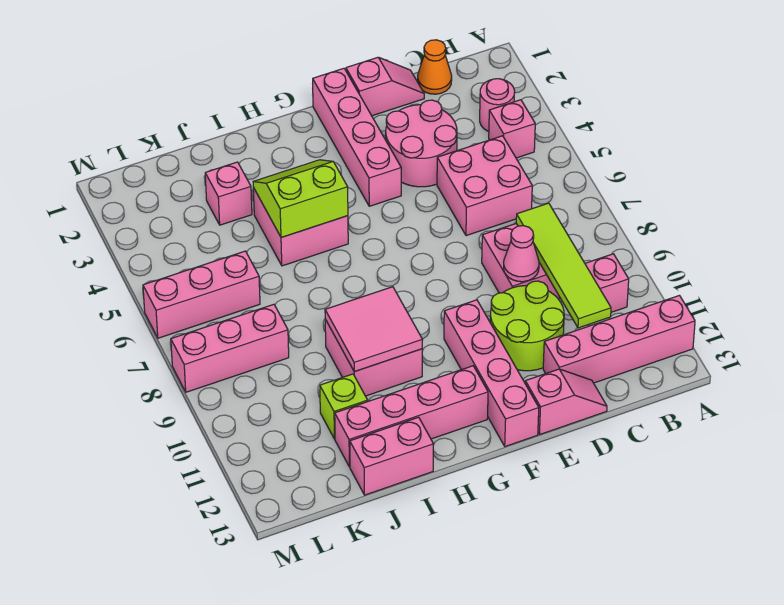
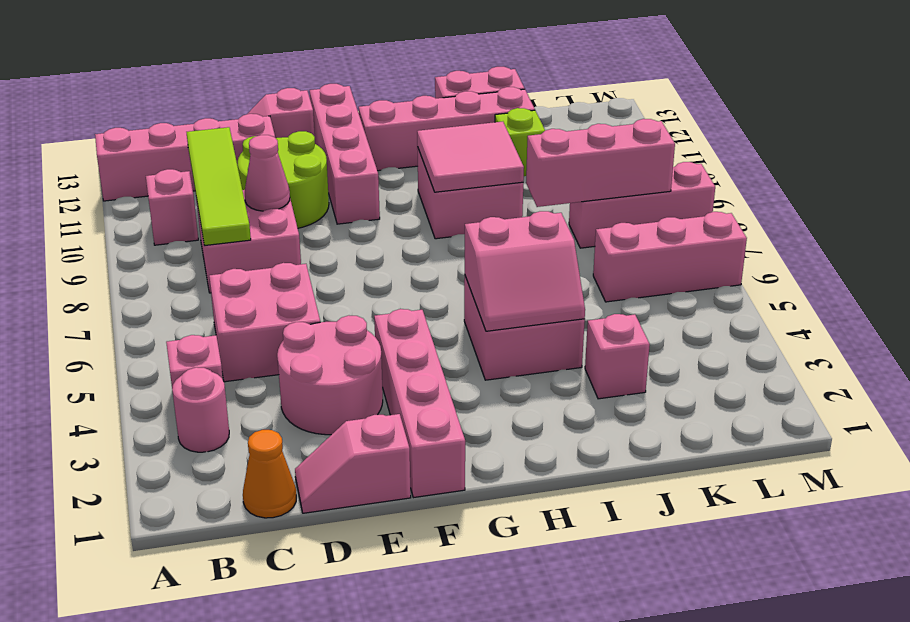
lime slope H4:I5 level 2 top 5 -> pink slope H4:I5 level 2 top 5
none -> pink brick J8:L8 level 2

